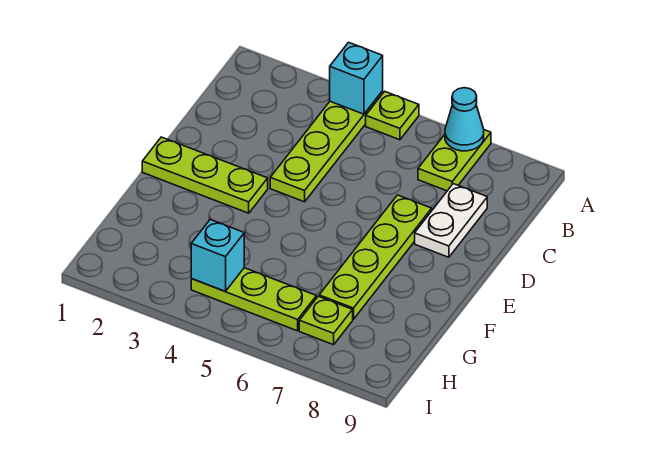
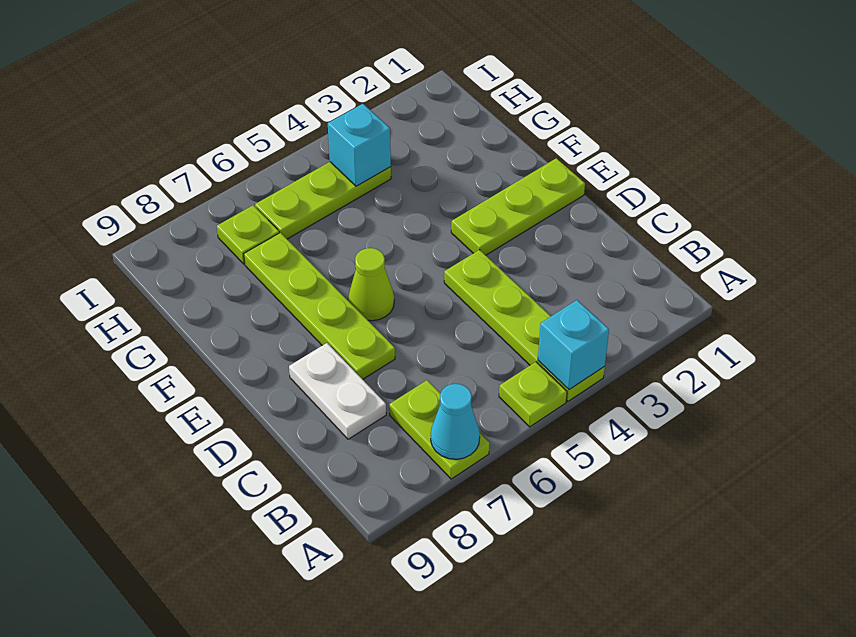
none -> lime cone E6 level 1

